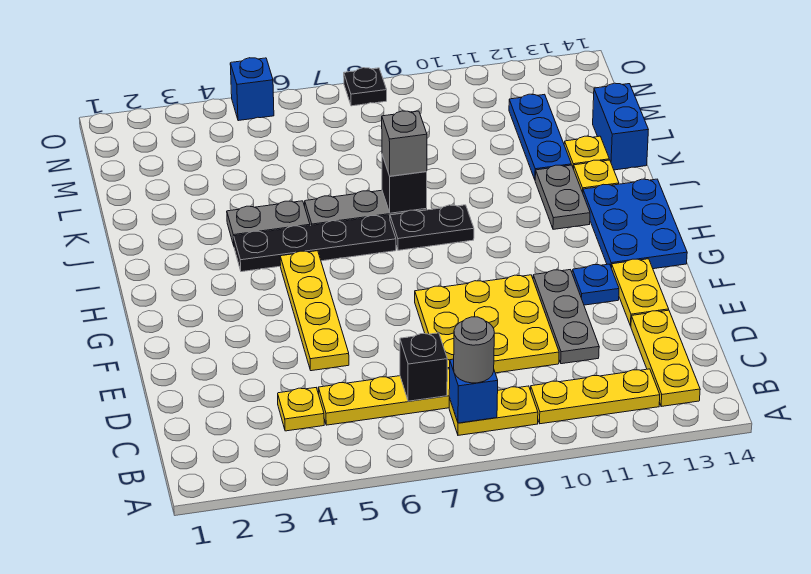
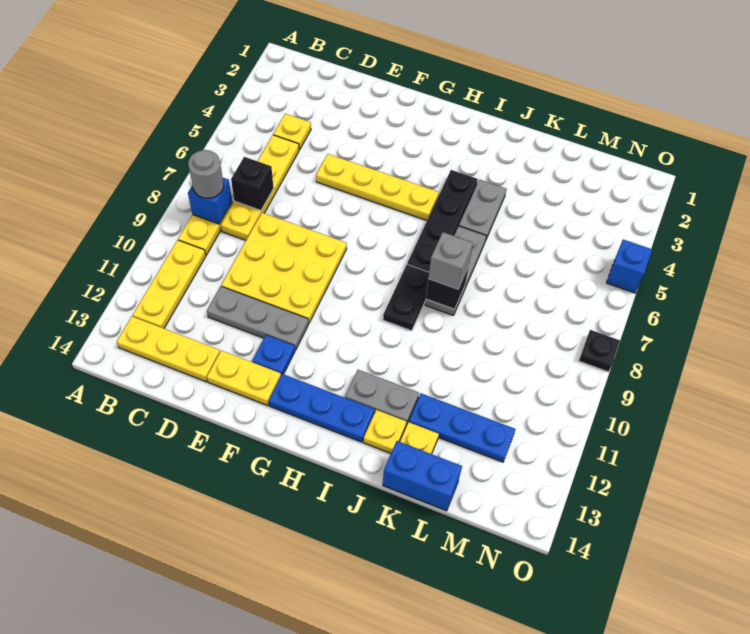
blue plate G13:I14 level 1 -> blue plate G13:I13 level 1

